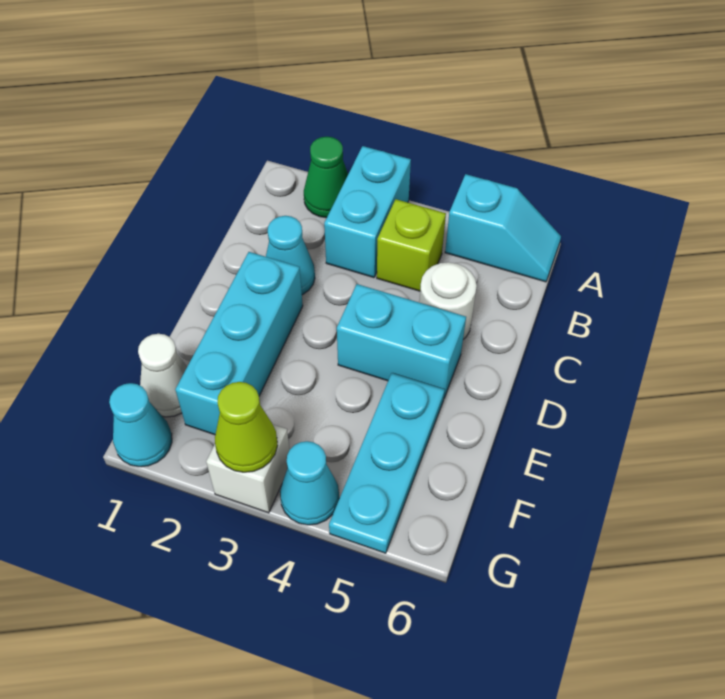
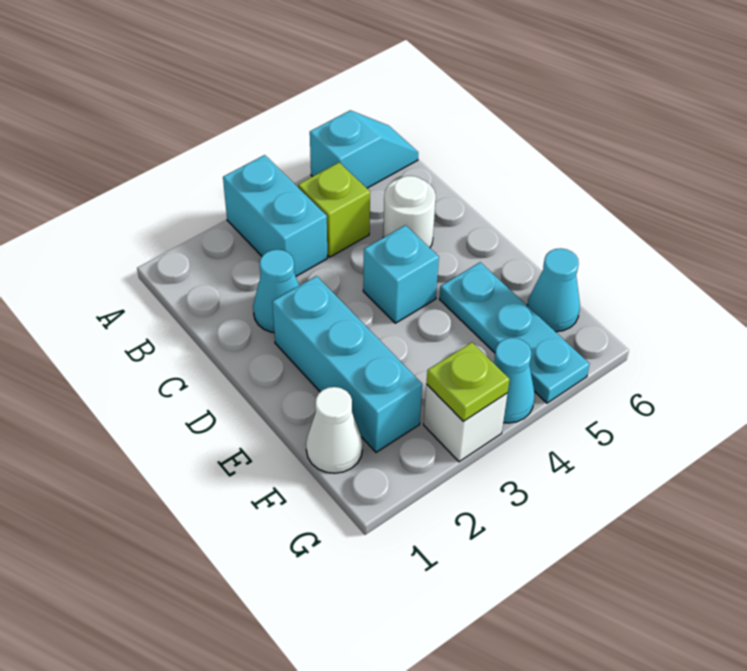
green cone A2 level 1 -> none
cyan brick D4:D5 level 1 -> cyan brick D4 level 1
cyan cone G1 level 1 -> cyan cone F6 level 1
lime cone G3 level 2 -> lime plate G3 level 2

